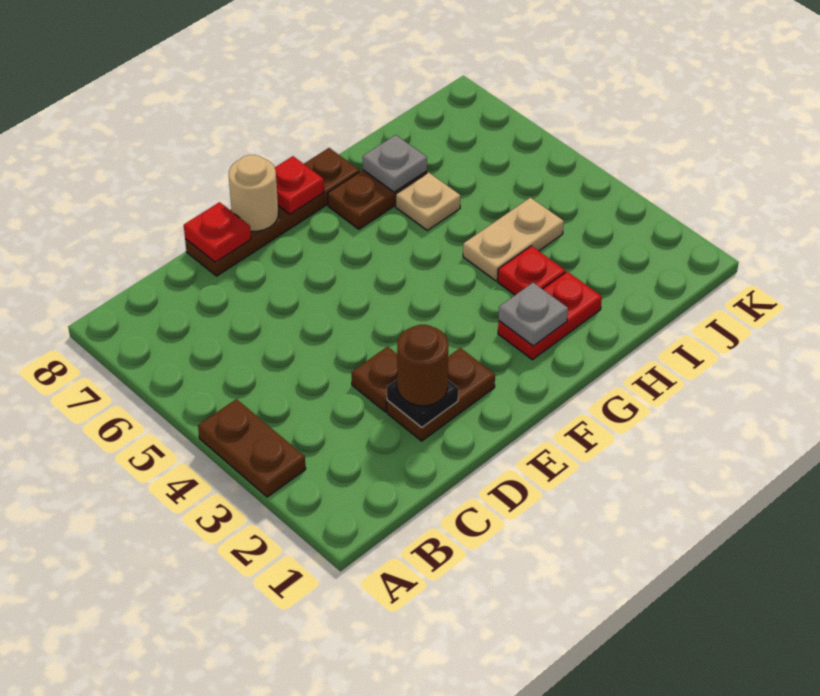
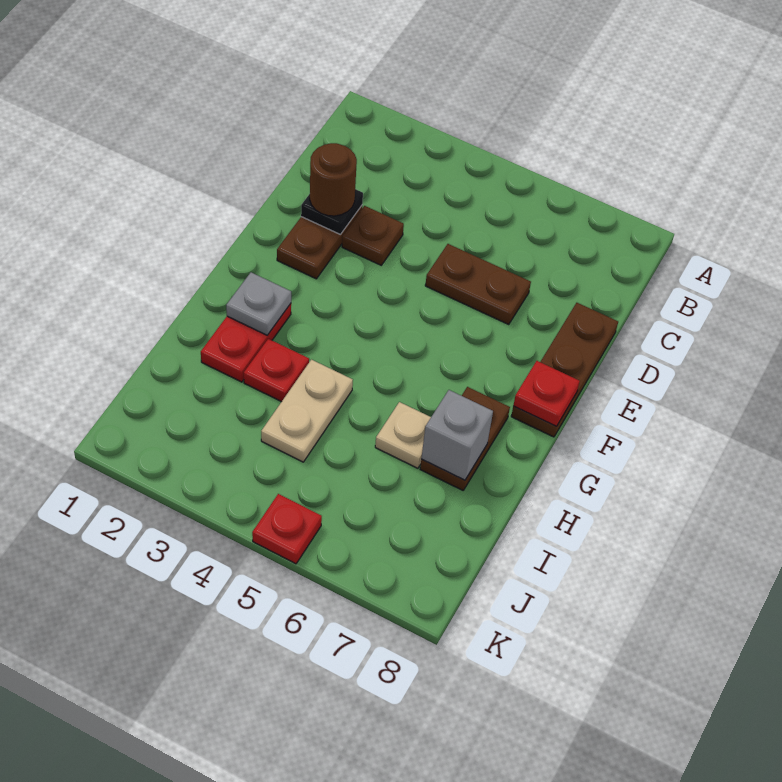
brown plate A3:A4 level 1 -> brown plate D5:D6 level 1
brown plate D8:G8 level 1 -> brown plate D8:F8 level 1
red plate D8 level 2 -> red plate K5 level 1
tan round brick E8 level 2 -> none
grey plate H7 level 2 -> grey brick H7 level 2

